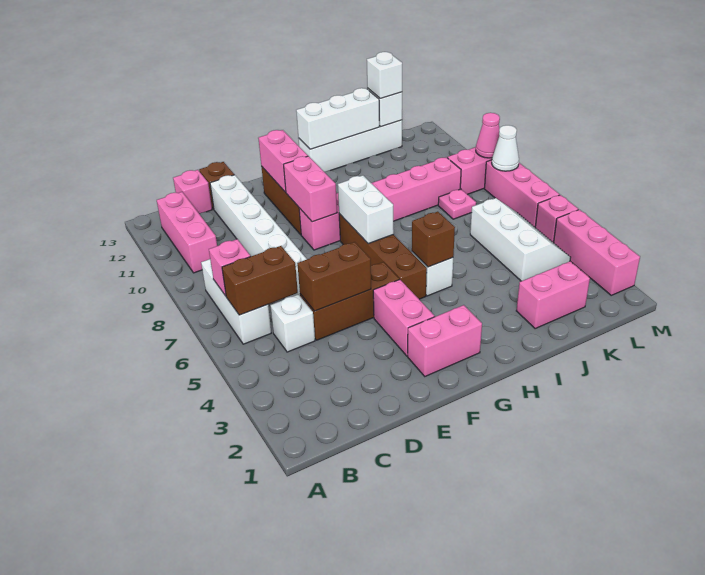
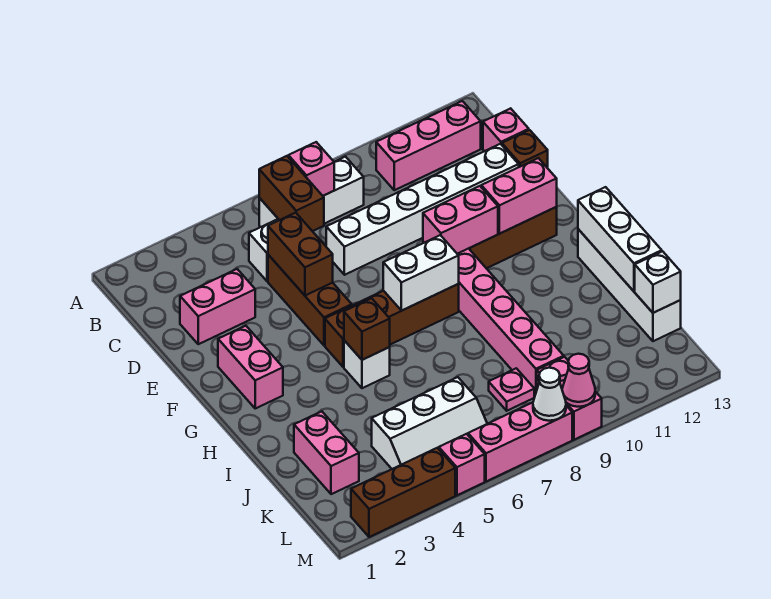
pink brick F3:F4 level 1 -> pink brick D2:D3 level 1
white brick K13 level 3 -> none
pink brick M2:M4 level 1 -> brown brick M2:M4 level 1

